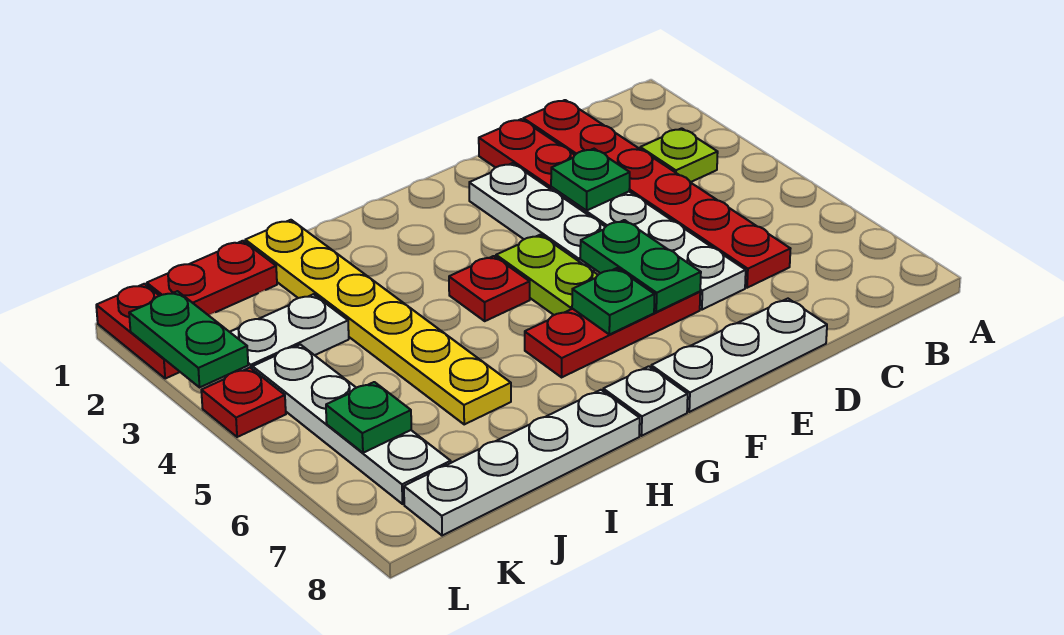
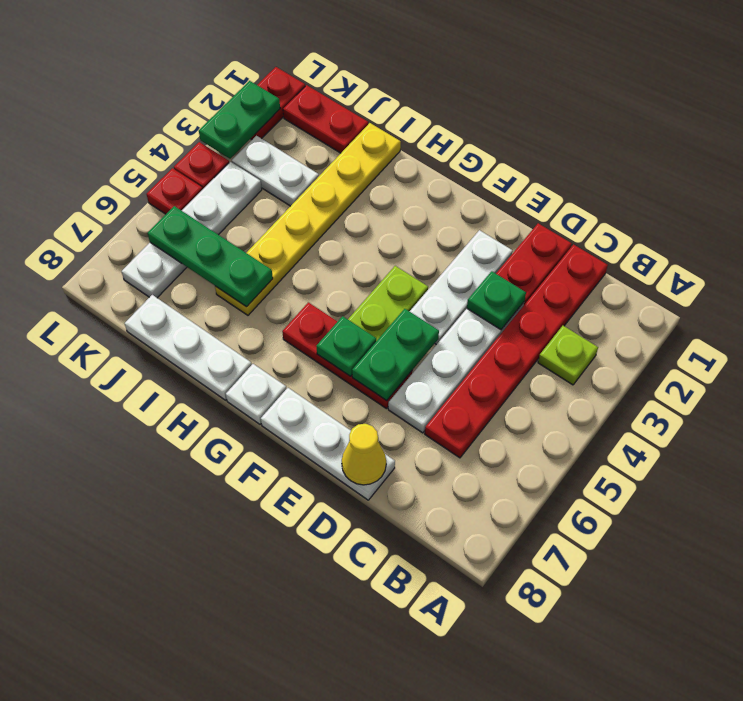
none -> yellow cone D8 level 2
red plate G4 level 1 -> red plate L5 level 1
white plate H8:K8 level 1 -> white plate H8:J8 level 1
green plate K6 level 2 -> green plate I6:K6 level 2

